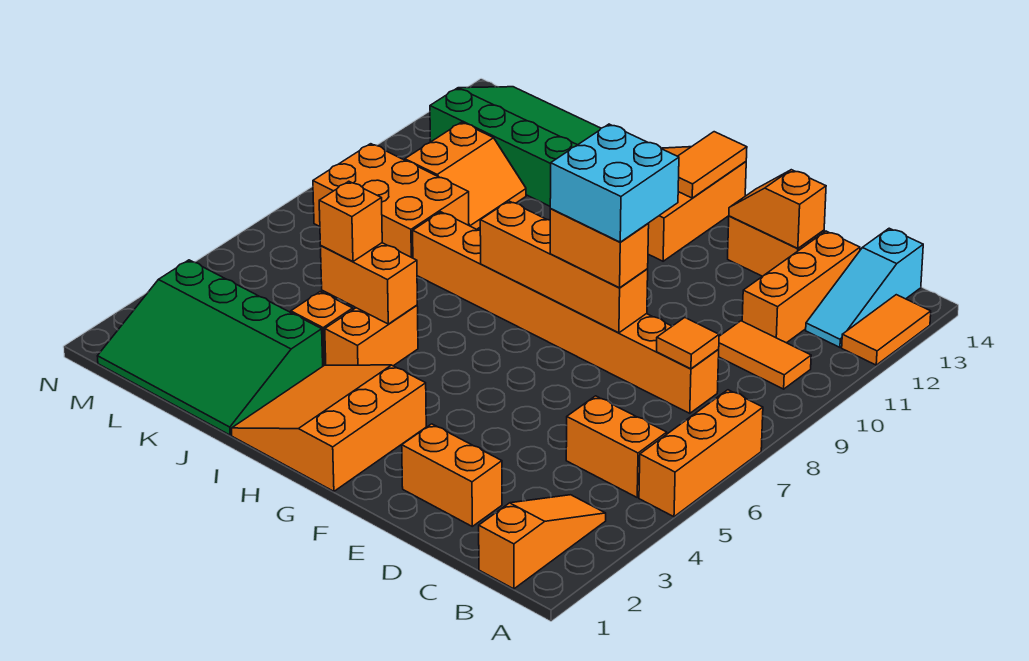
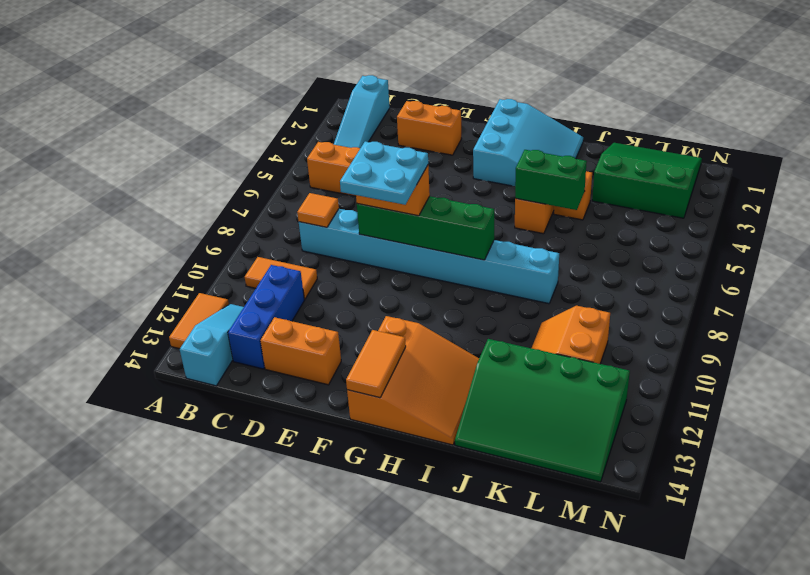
orange brick A5:A7 level 1 -> none
orange slope B1:B3 level 1 top 1 -> cyan slope B1:B3 level 1 top 1
orange brick C8:J8 level 1 -> cyan brick C8:J8 level 1
orange brick C11:C13 level 1 -> blue brick C11:C13 level 1
orange slope D13:E13 level 2 top D -> none
orange brick E8:H8 level 2 -> green brick E8:H8 level 2
cyan brick E8:F9 level 4 -> cyan plate E8:F9 level 4
orange slope G1:I3 level 1 top G -> cyan slope G1:I3 level 1 top G
orange brick I5:J5 level 2 -> green brick I5:J5 level 2
green slope J1:M3 level 1 top 3 -> green slope K1:M3 level 1 top 3
orange brick J5 level 3 -> none
orange brick K8:M9 level 1 -> none

